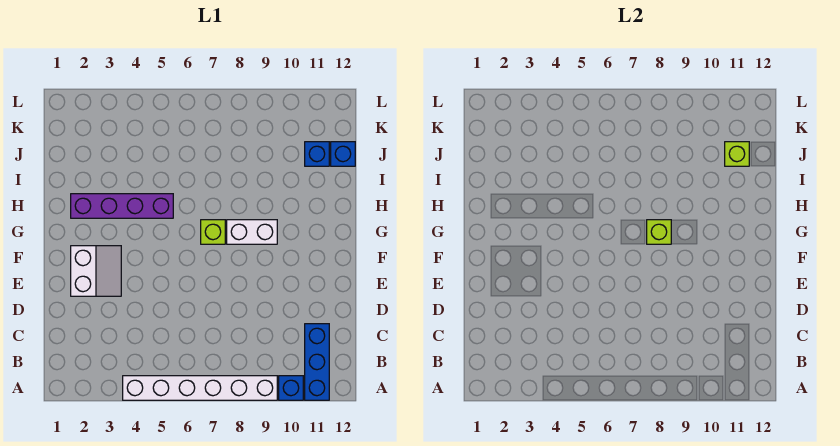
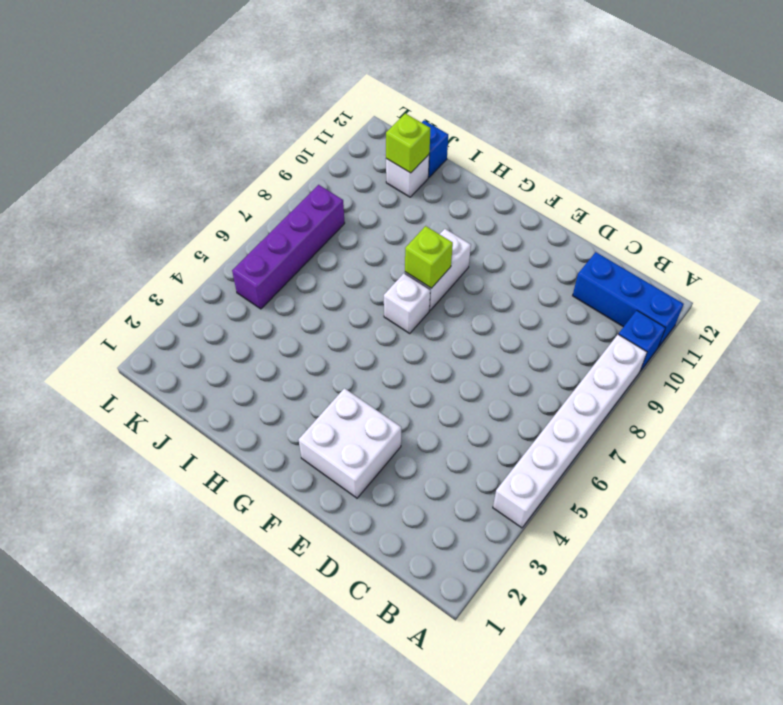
white slope E2:F3 level 1 top 2 -> white brick E2:F3 level 1
lime brick G7 level 1 -> white brick G7 level 1
purple brick H2:H5 level 1 -> purple brick K5:K8 level 1
blue brick J11 level 1 -> white brick J11 level 1

